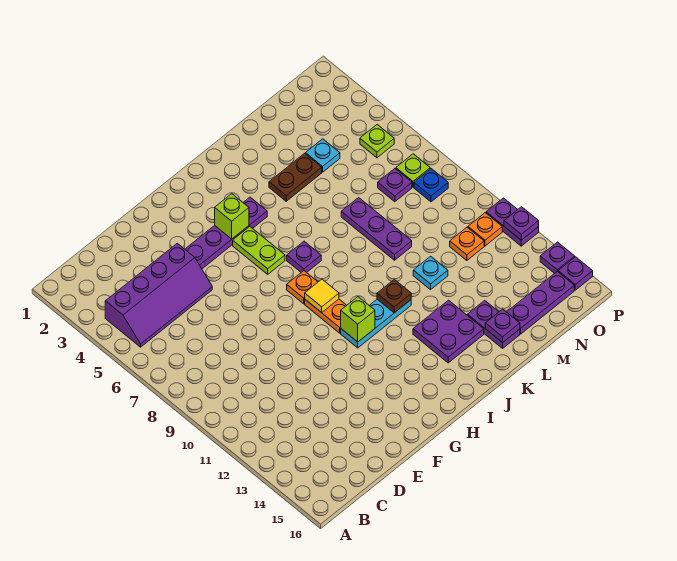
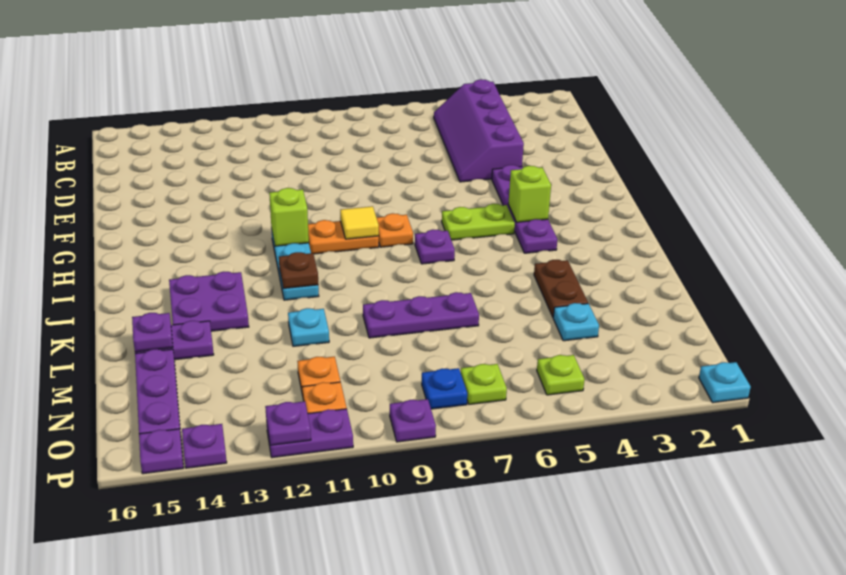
purple plate N7 level 1 -> purple plate P9 level 1
none -> cyan plate P1 level 1

